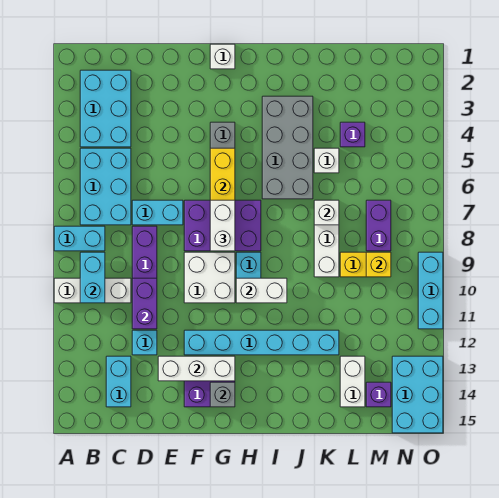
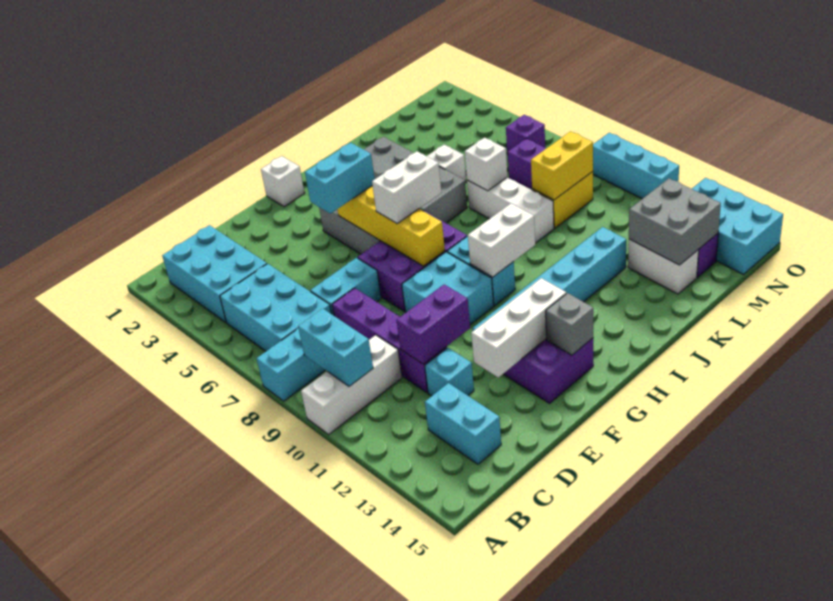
purple brick D10:D11 level 2 -> purple brick D11:E11 level 2
none -> cyan brick F5:G5 level 3
white brick F9:G10 level 1 -> cyan brick F9:G10 level 1
white brick G7:G8 level 3 -> white brick G7:H7 level 3
purple brick L4 level 1 -> purple brick N6 level 1
none -> grey brick L13:M14 level 2
yellow brick M9 level 2 -> yellow brick L9:M9 level 2

